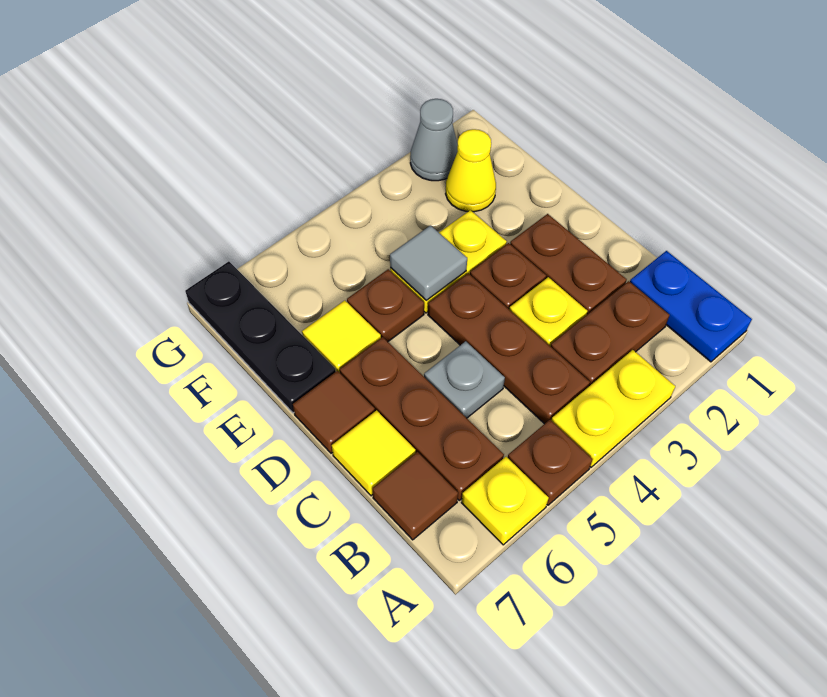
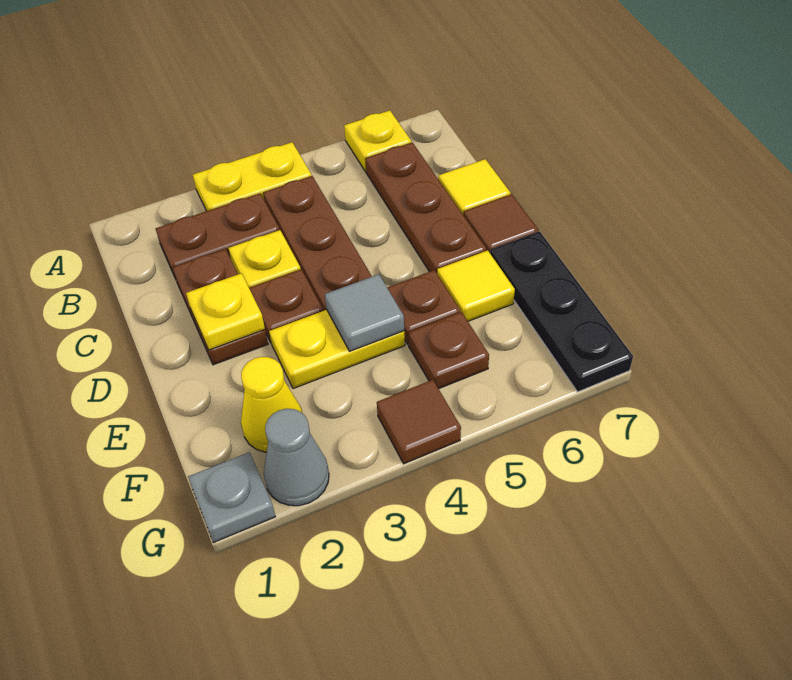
blue plate A1:B1 level 1 -> none
brown plate A5 level 1 -> brown plate F5 level 1
brown tile B7 level 1 -> brown tile G4 level 1
grey plate C5 level 1 -> grey plate G1 level 1
none -> yellow plate D2 level 2

